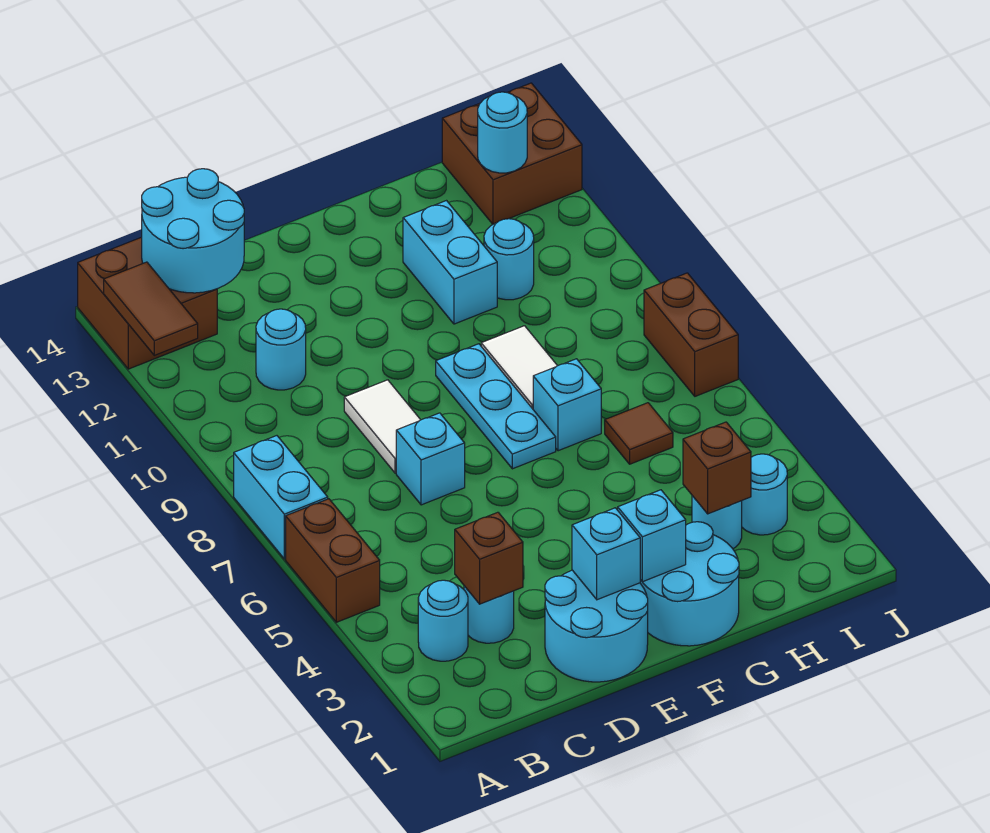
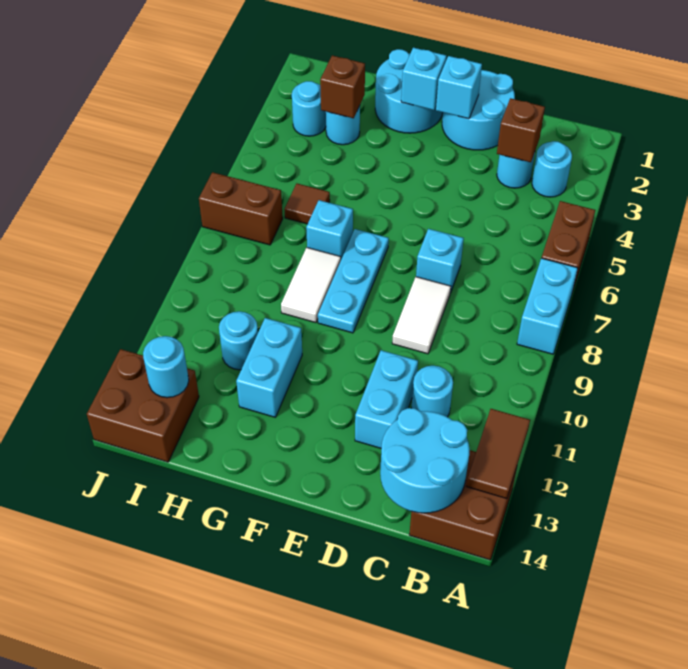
none -> cyan brick D11:D12 level 1
brown brick J7:J8 level 1 -> brown brick I7:J7 level 1

